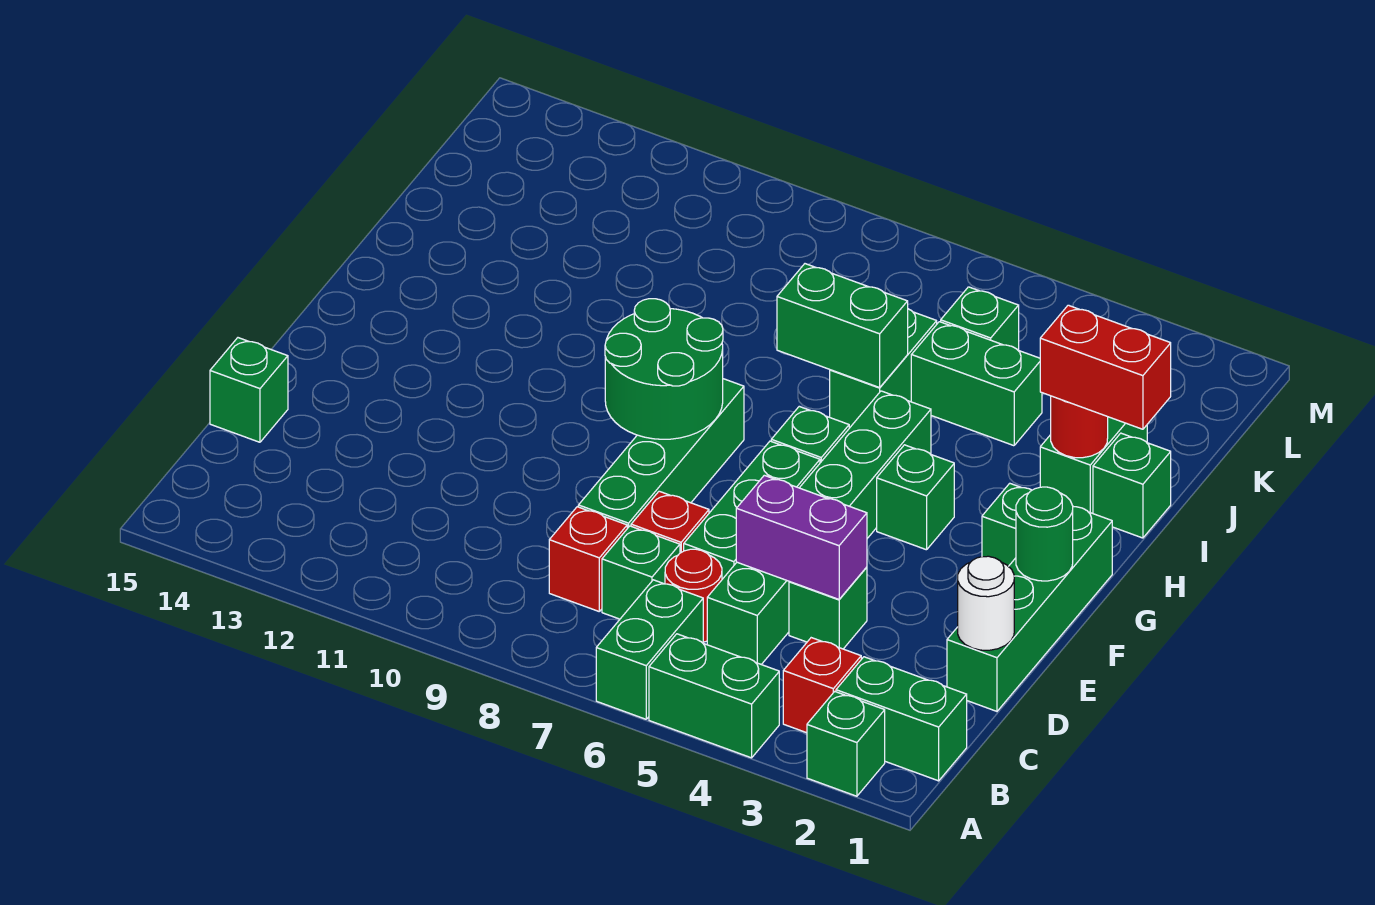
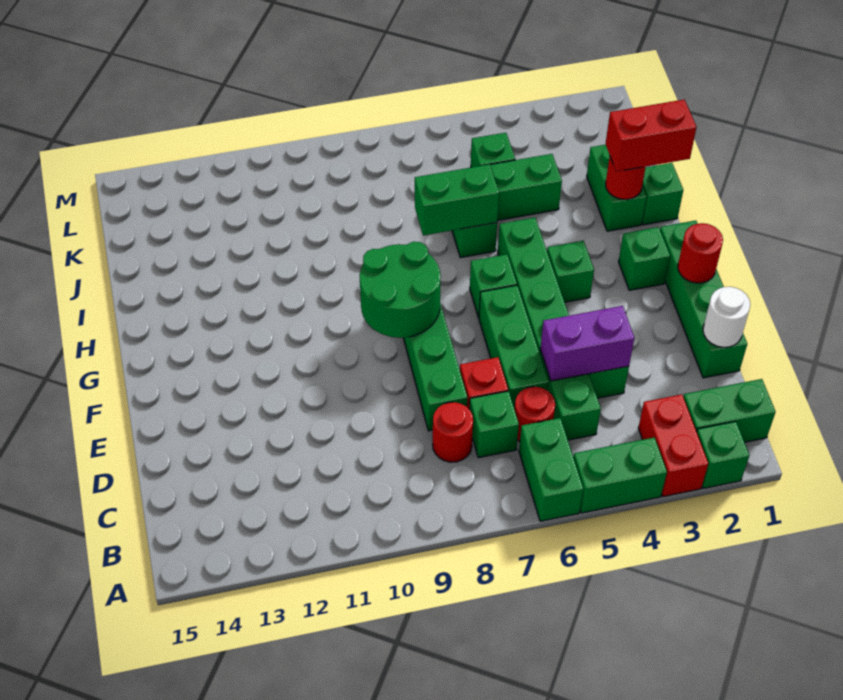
red brick B3 level 1 -> red brick A3:B3 level 1
red brick C8 level 1 -> red round brick C8 level 1
green brick D15 level 1 -> none
green round brick F1 level 2 -> red round brick F1 level 2

